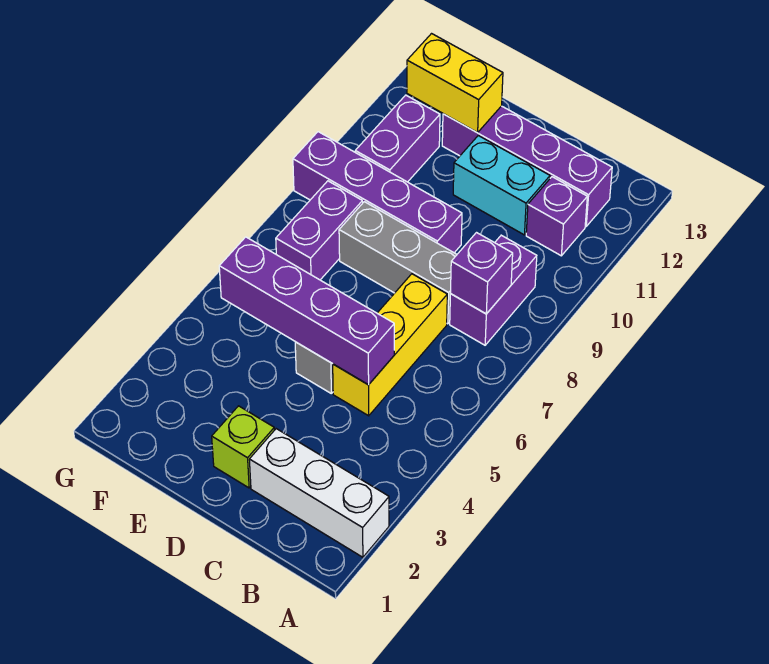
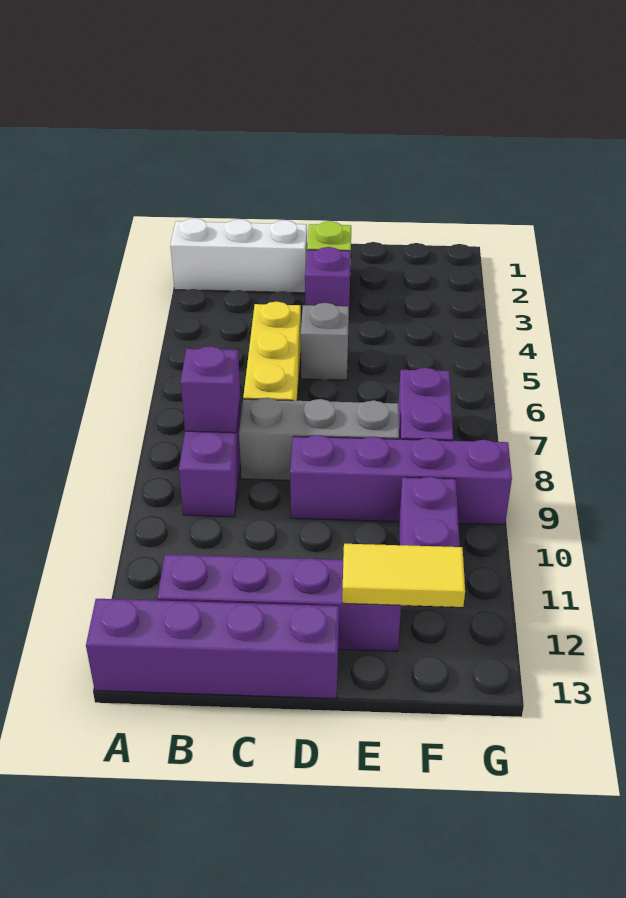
purple brick B11 level 1 -> purple brick D3 level 1
purple brick C5:F5 level 2 -> purple brick A13:D13 level 1
cyan brick C11:D11 level 1 -> none
yellow brick E12:F12 level 2 -> yellow tile E12:F12 level 2

